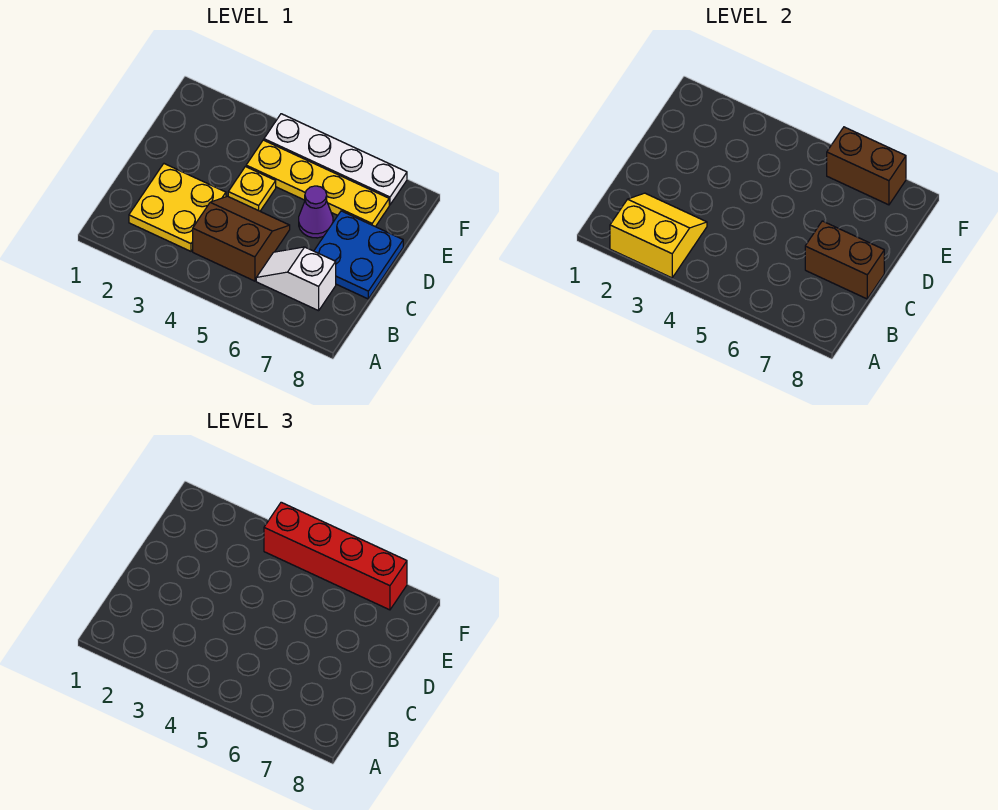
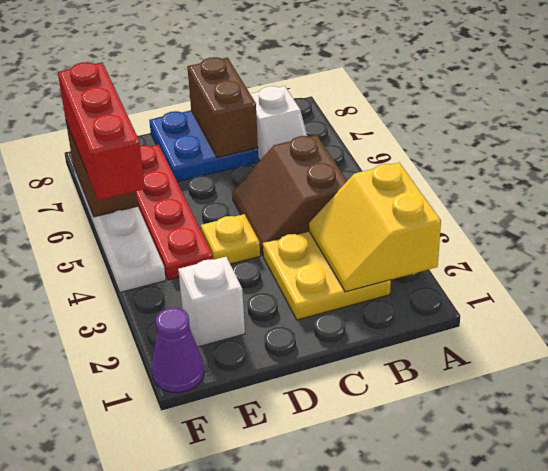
purple cone D6 level 1 -> purple cone F1 level 1
none -> white brick E2 level 1
yellow plate E4:E7 level 1 -> red plate E4:E7 level 1
red brick F4:F7 level 3 -> red brick F5:F7 level 3

